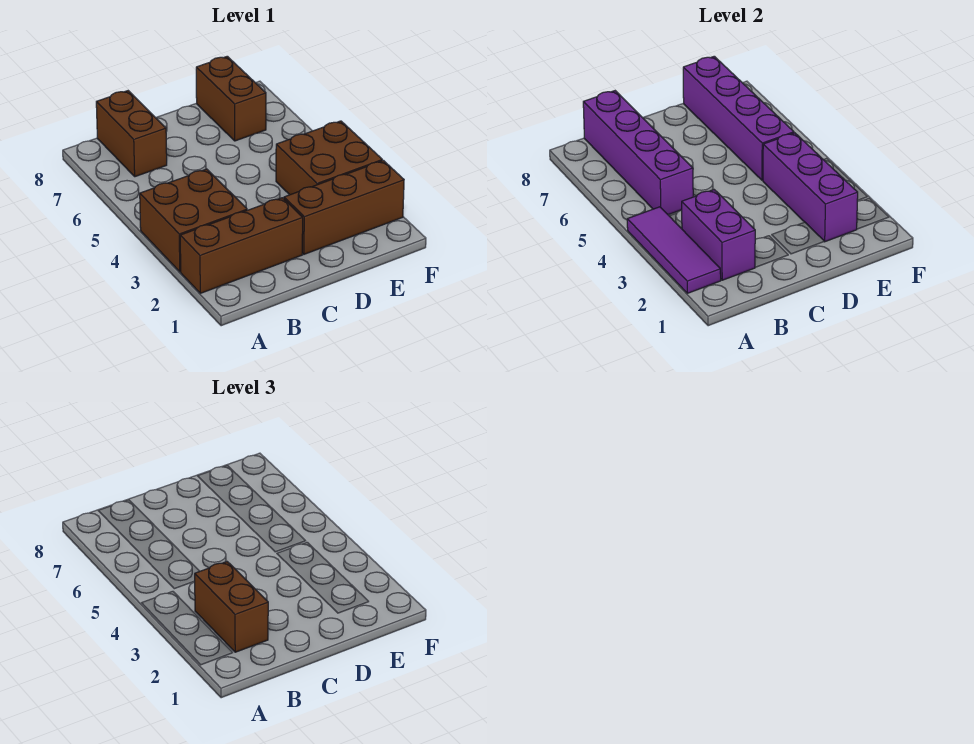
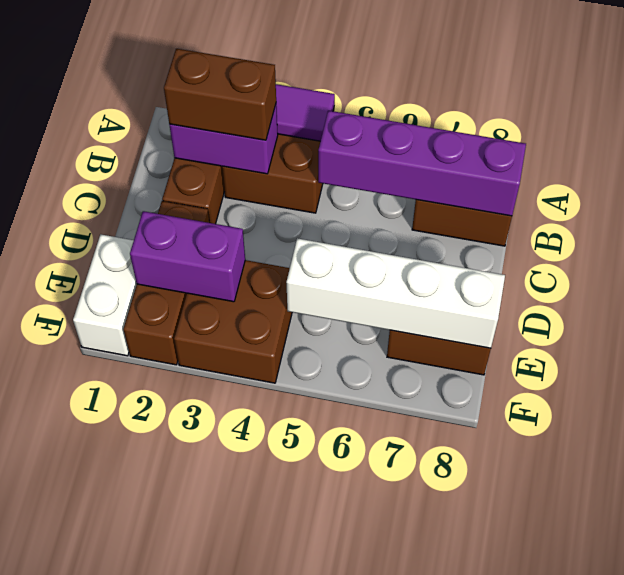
none -> white brick E1:F1 level 1
purple brick E2:E4 level 2 -> purple brick E2:E3 level 2
purple brick E5:E8 level 2 -> white brick E5:E8 level 2

